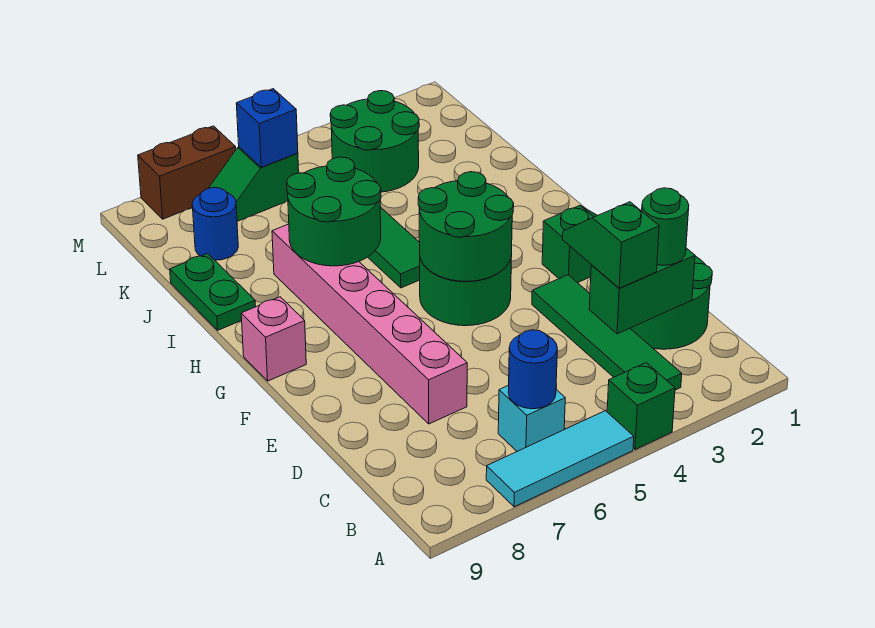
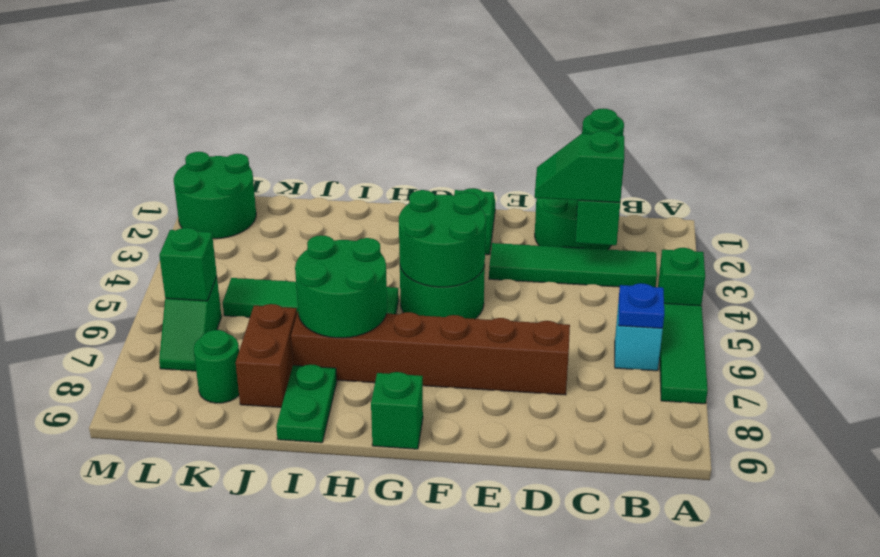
cyan tile A5:A7 level 1 -> green tile A5:A7 level 1
blue round brick B6 level 2 -> blue plate B6 level 2
pink brick D7:I7 level 1 -> brown brick D7:I7 level 1
pink brick G9 level 1 -> green brick G9 level 1
green plate I9:J9 level 1 -> green plate I8:I9 level 1
green round brick K3:L4 level 1 -> green round brick L1:M2 level 1
blue round brick K8 level 1 -> green round brick K8 level 1
blue brick L6 level 2 -> green brick L6 level 2
brown brick M7:M8 level 1 -> brown brick J7:J8 level 1

